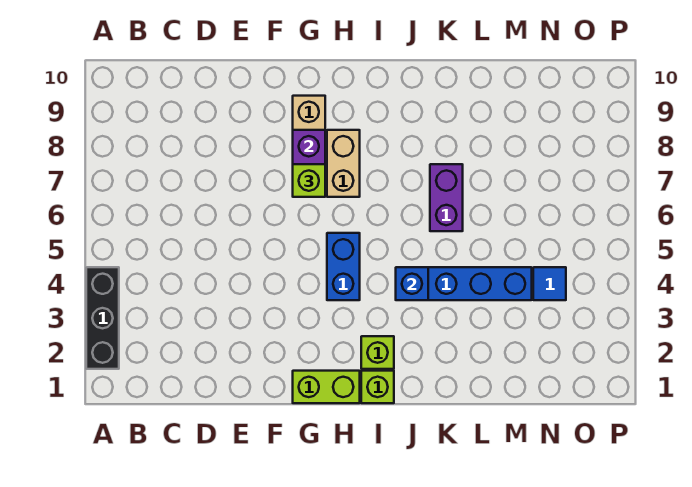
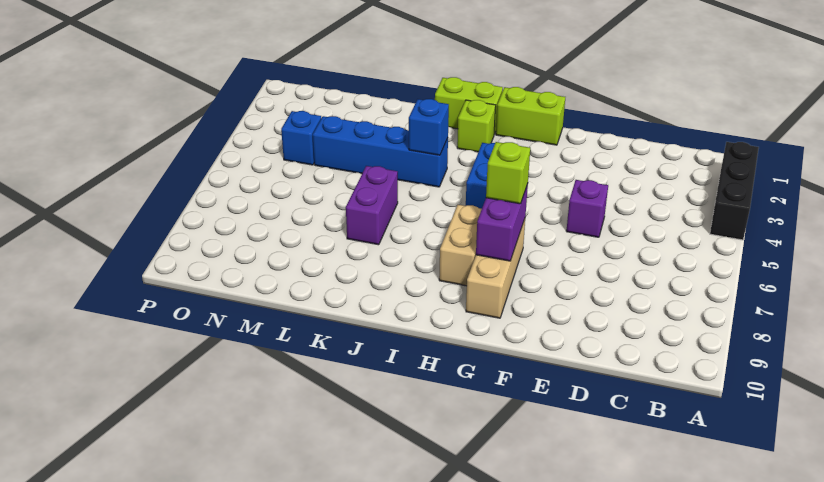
none -> purple brick E5 level 1
lime brick I1 level 1 -> lime brick I1:J1 level 1
blue tile N4 level 1 -> blue brick N4 level 1

